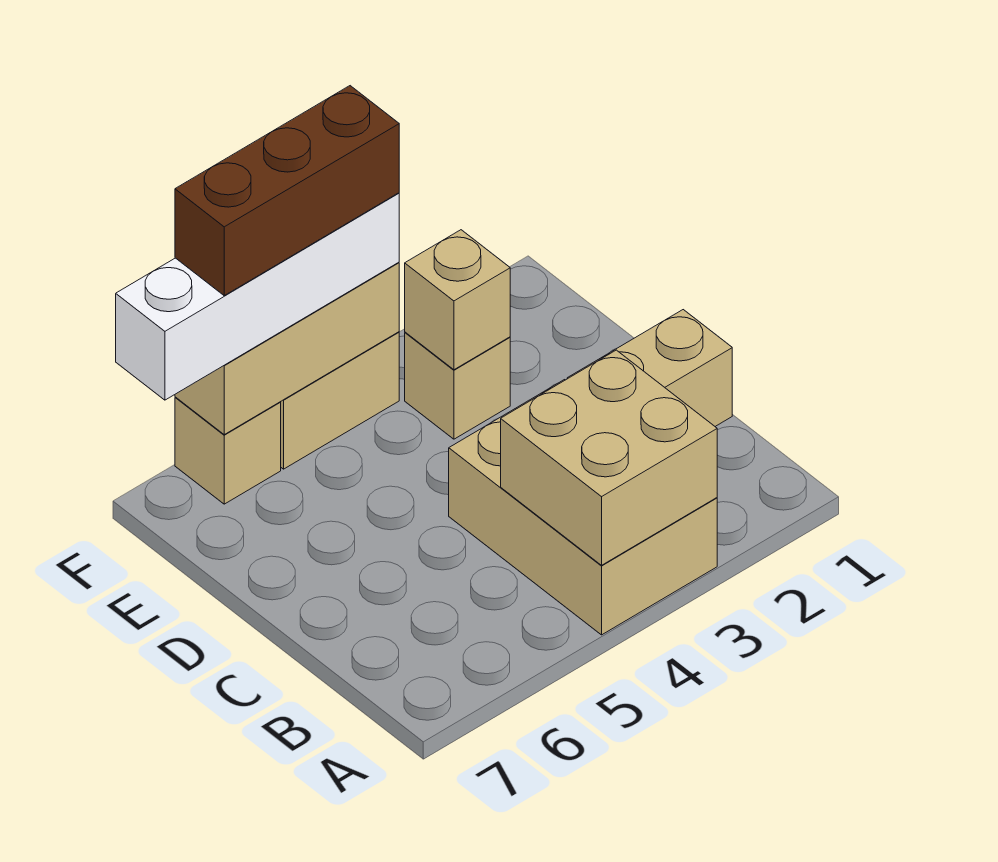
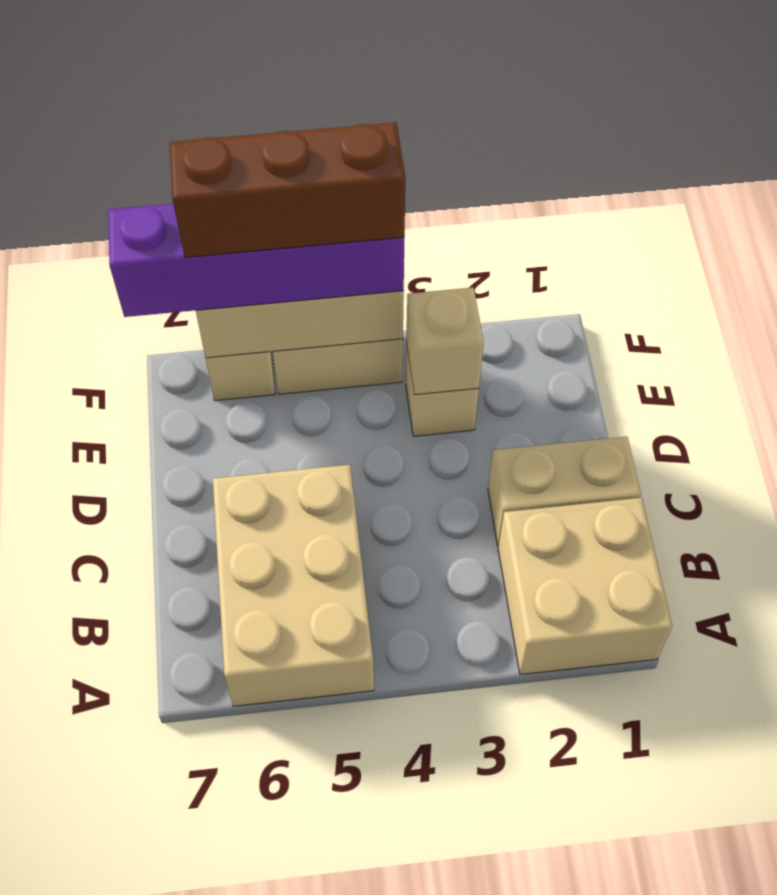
tan brick A3:C4 level 1 -> tan brick A5:C6 level 1
tan brick A3:B4 level 2 -> tan brick A1:B2 level 1
white brick F4:F7 level 3 -> purple brick F4:F7 level 3

